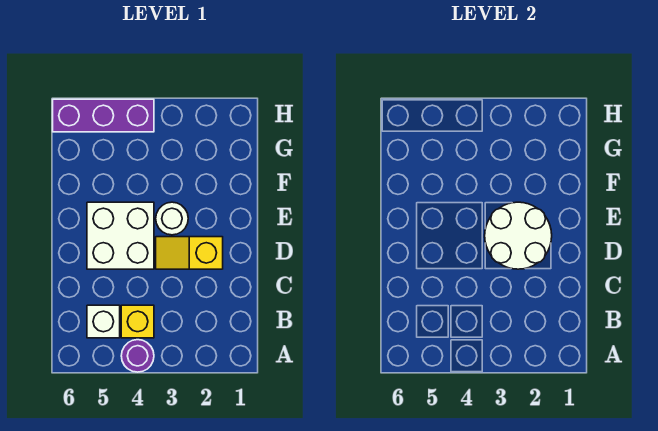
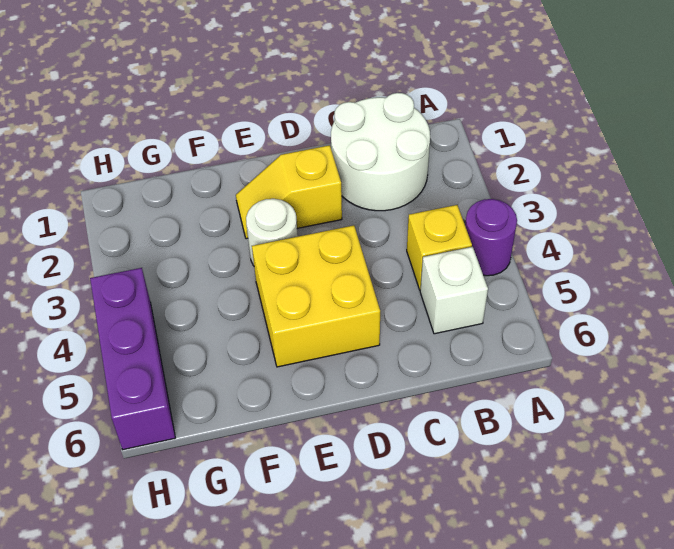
yellow slope D2:D3 level 1 top 2 -> yellow slope D2:E2 level 1 top D
white round brick D2:E3 level 2 -> white round brick B1:C2 level 1
white brick D4:E5 level 1 -> yellow brick D4:E5 level 1

